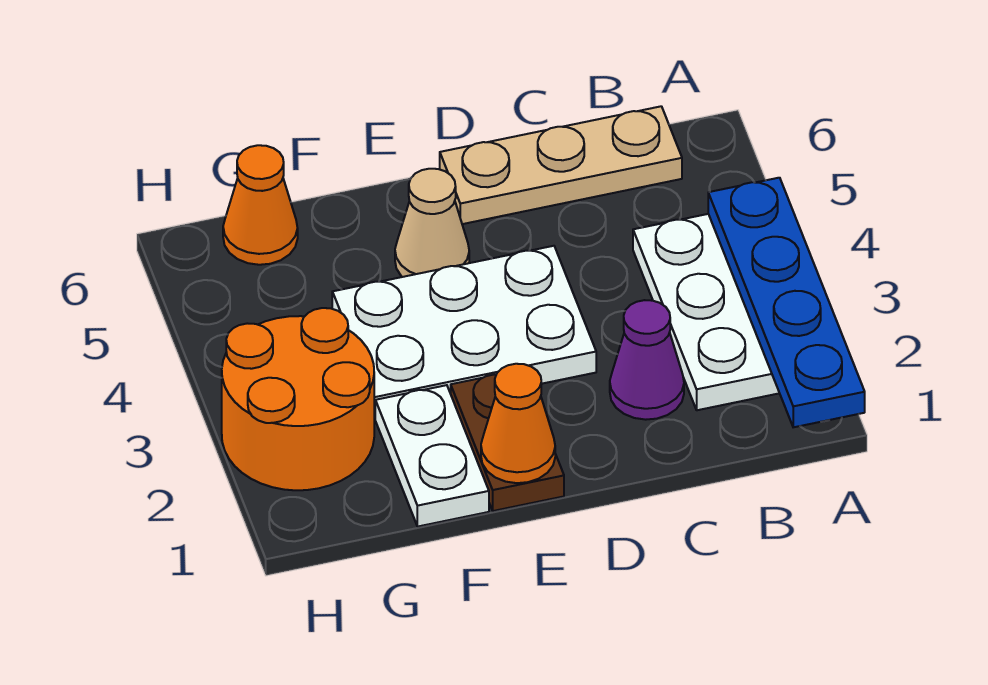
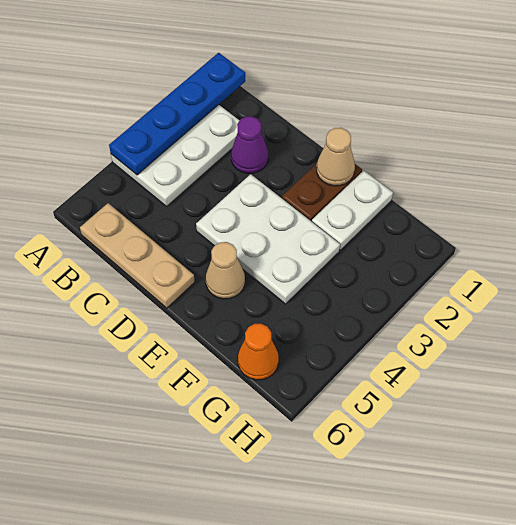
orange cone E1 level 2 -> tan cone E1 level 2
orange round brick G2:H3 level 1 -> none

